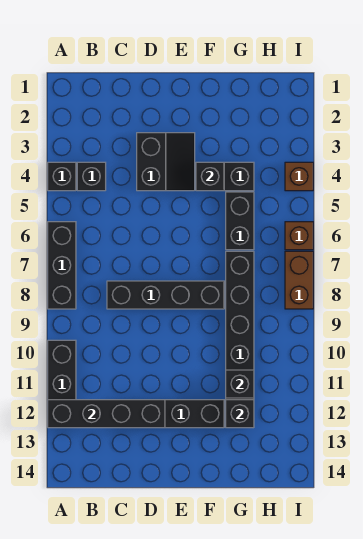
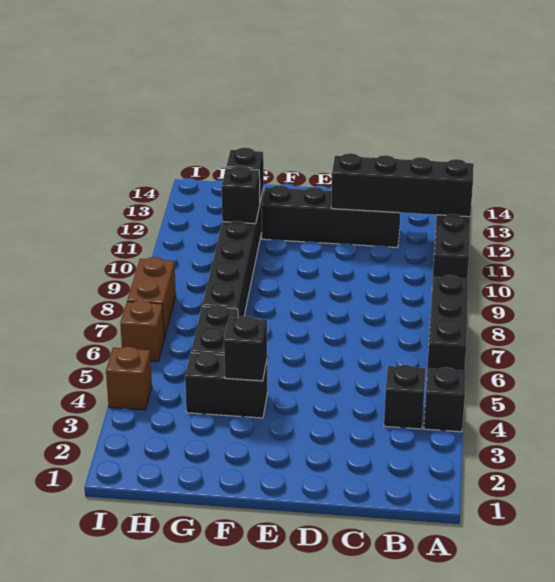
black brick C8:F8 level 1 -> none
black slope D3:E4 level 1 top D -> none

